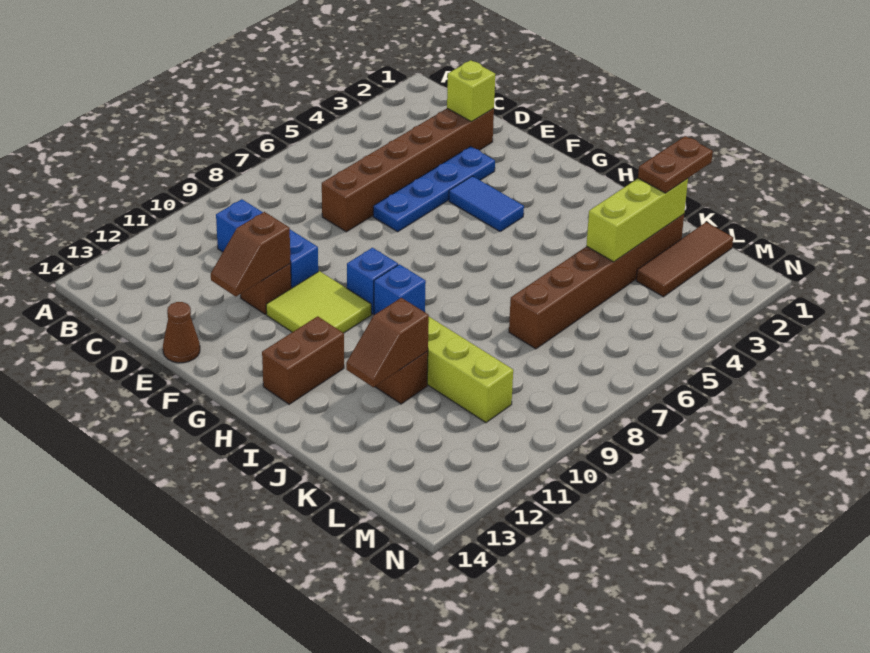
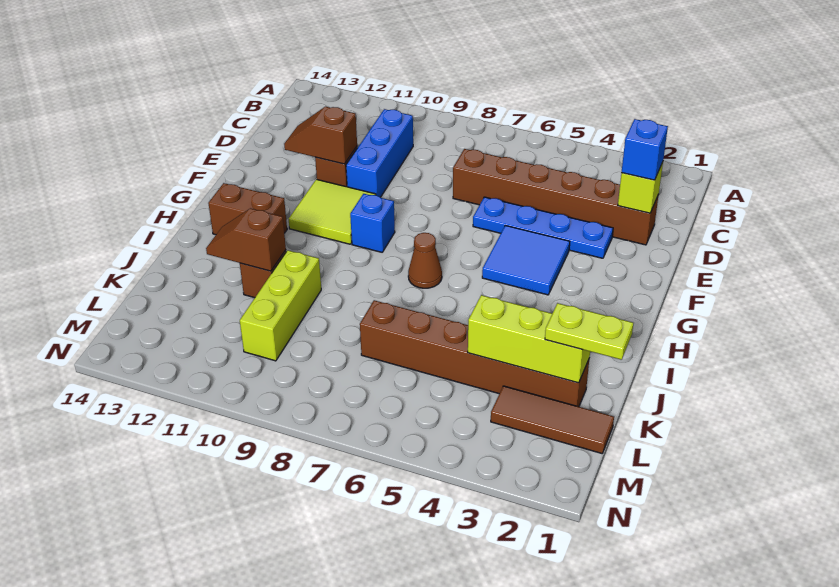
brown cone E14 level 1 -> brown cone H7 level 1
blue tile F4:G4 level 1 -> blue tile F4:G5 level 1
blue brick H9 level 1 -> blue brick D2 level 3
brown plate K1:K2 level 3 -> lime plate K1:K2 level 3

